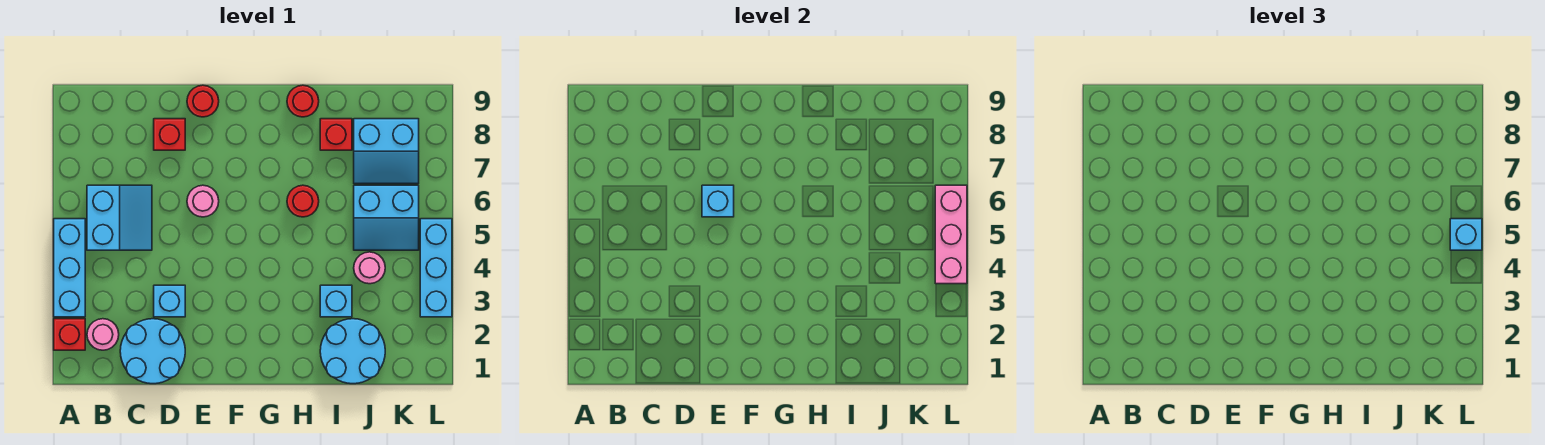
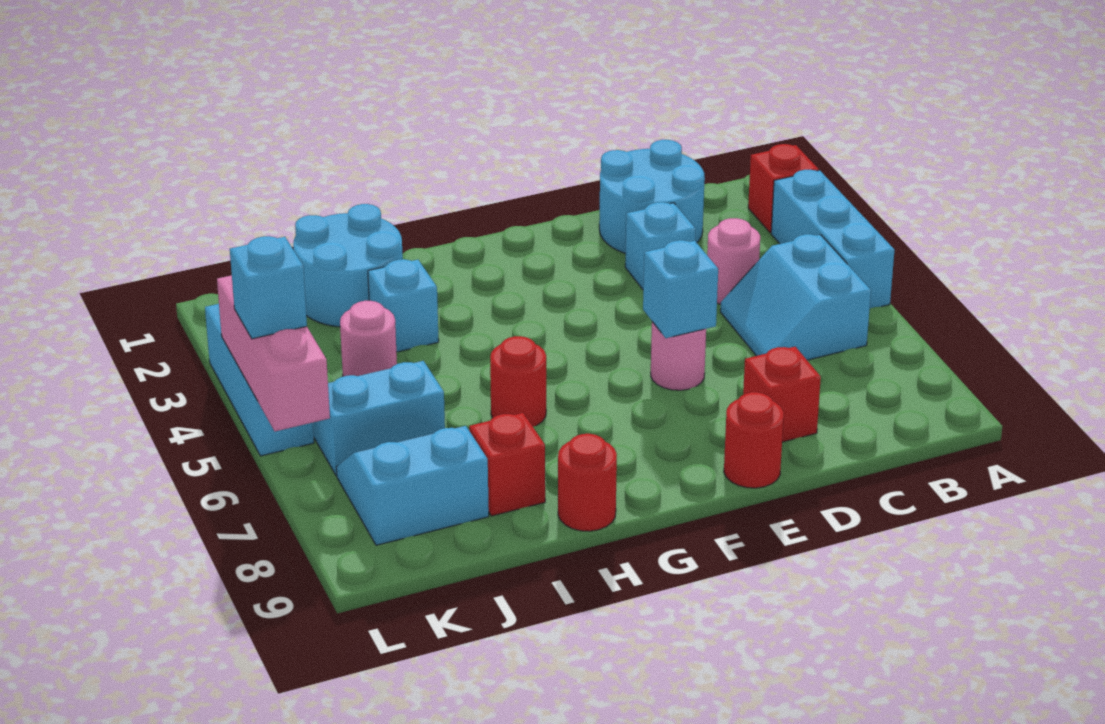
pink round brick B2 level 1 -> pink round brick C4 level 1

